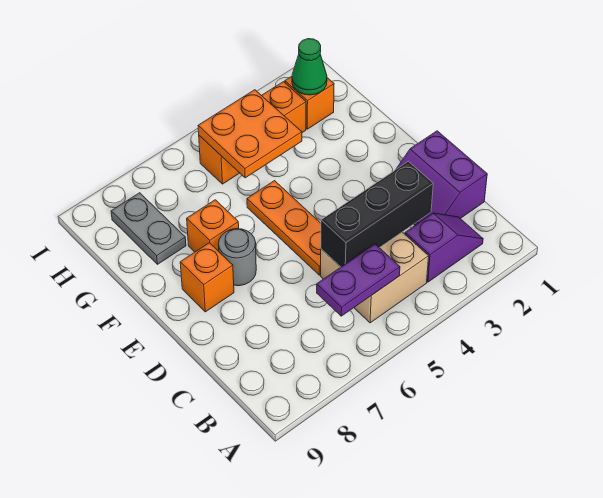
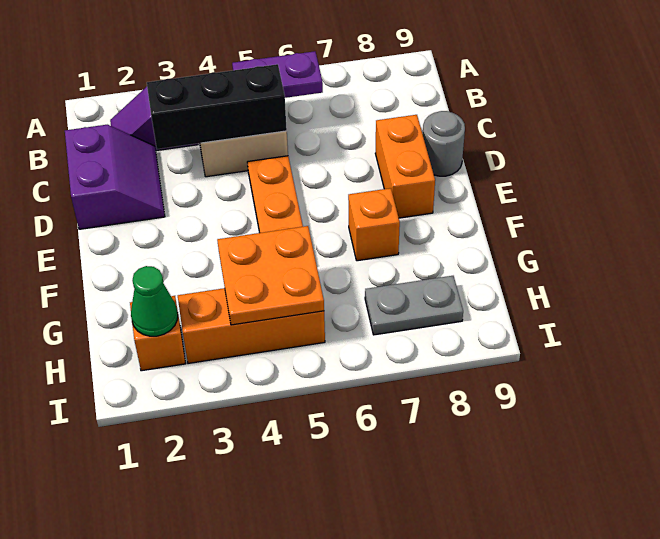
grey round brick E7 level 1 -> grey round brick D9 level 1
orange brick E8 level 1 -> orange brick D8:E8 level 1
grey plate G8:H8 level 1 -> grey plate H7:H8 level 1

